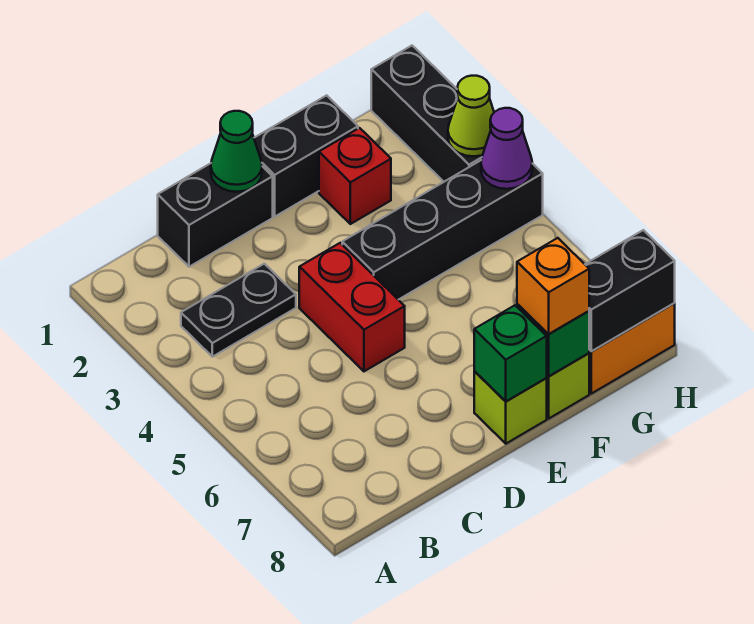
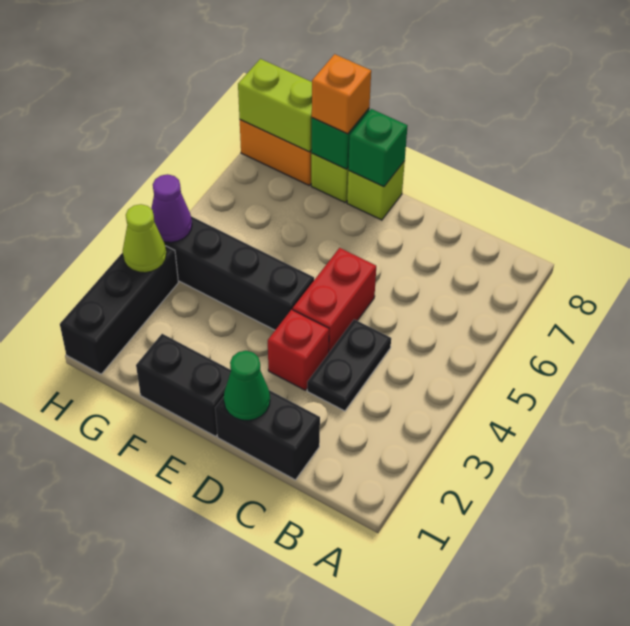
black plate B3:C3 level 1 -> black plate C3:C4 level 1
red brick F2 level 1 -> red brick D3 level 1
black brick G8:H8 level 2 -> lime brick G8:H8 level 2

